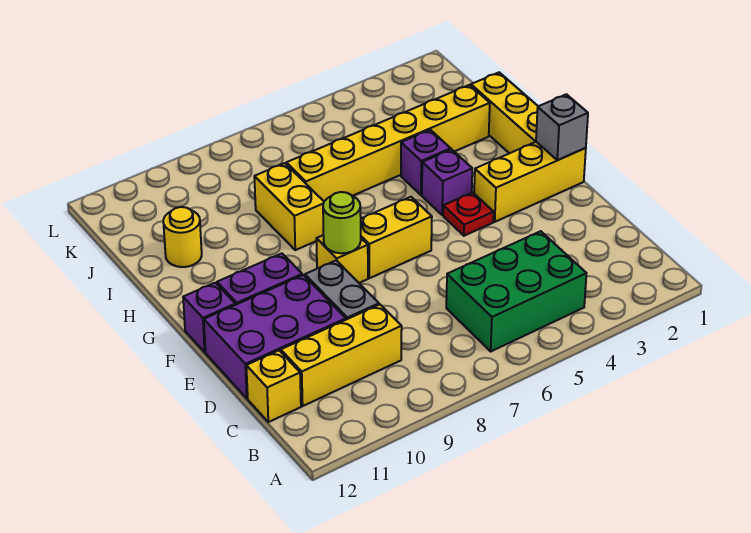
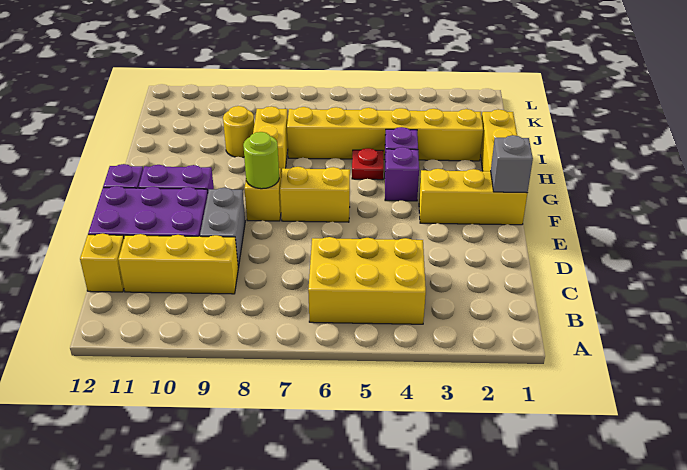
green brick B4:C6 level 1 -> yellow brick B4:C6 level 1
red plate F4 level 1 -> red plate H5 level 1
yellow round brick I11 level 1 -> yellow round brick I9 level 1

